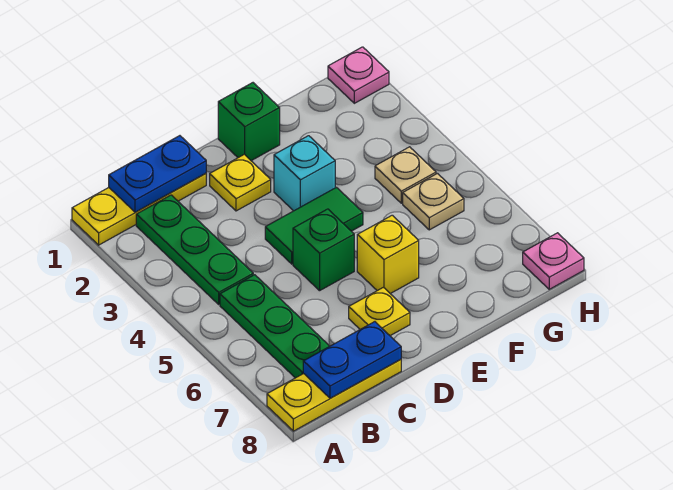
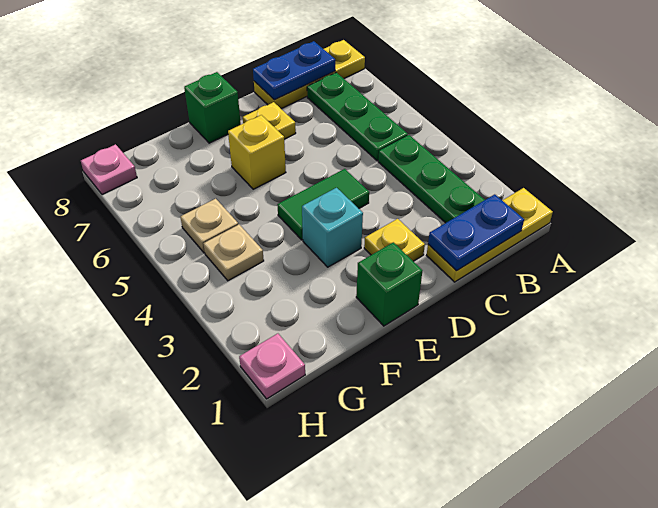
green brick D5 level 1 -> green brick E8 level 1

